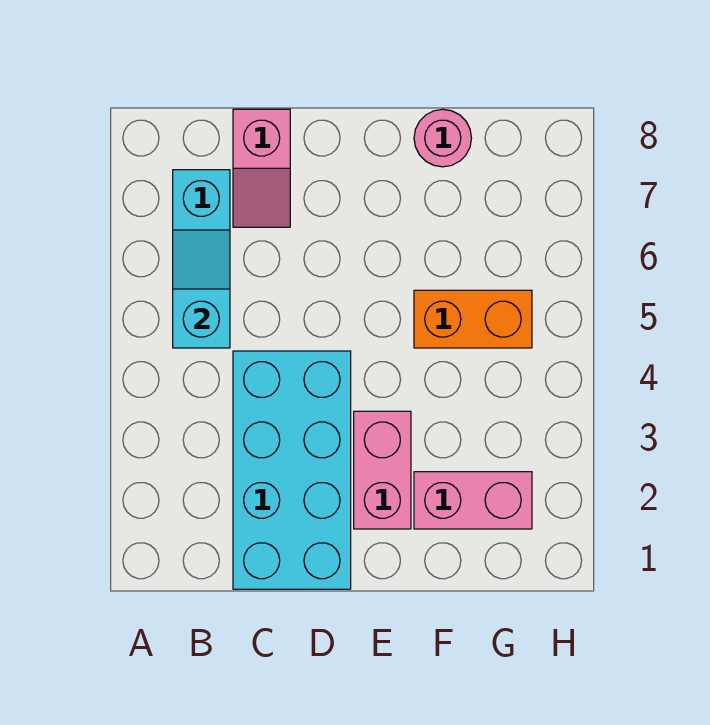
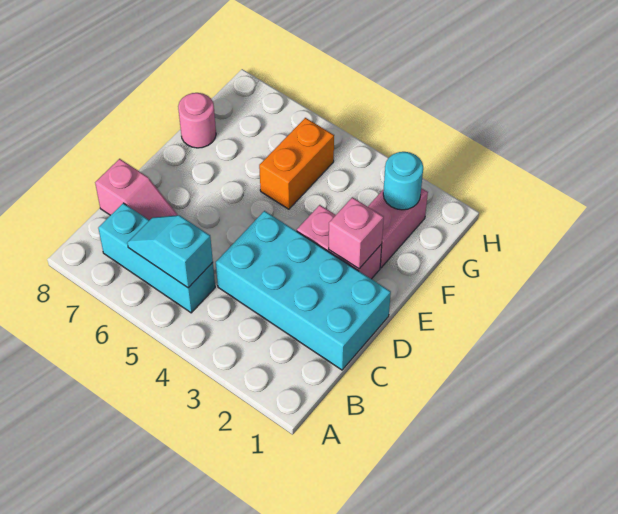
none -> pink brick E2 level 2
none -> cyan round brick G2 level 2

